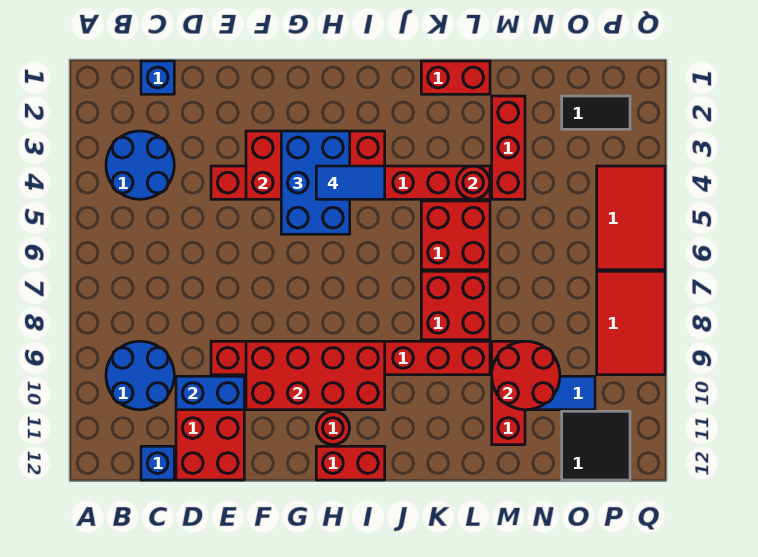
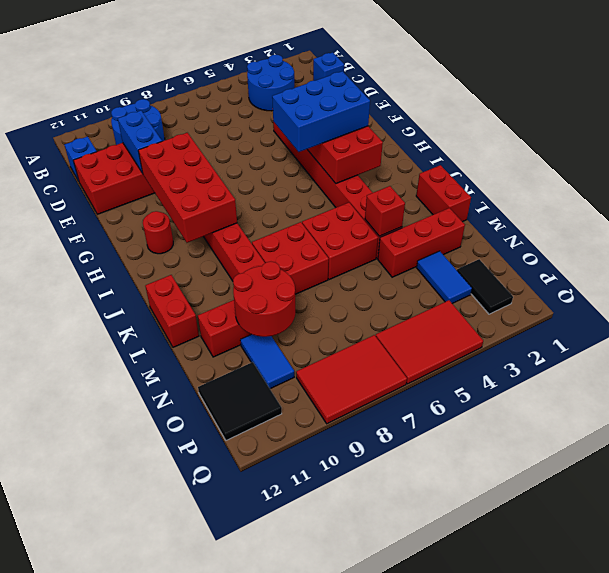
blue tile H4:I4 level 4 -> blue tile N3:O3 level 1
red brick H12:I12 level 1 -> red brick K12:L12 level 1
red round brick L4 level 2 -> red brick L4 level 2

